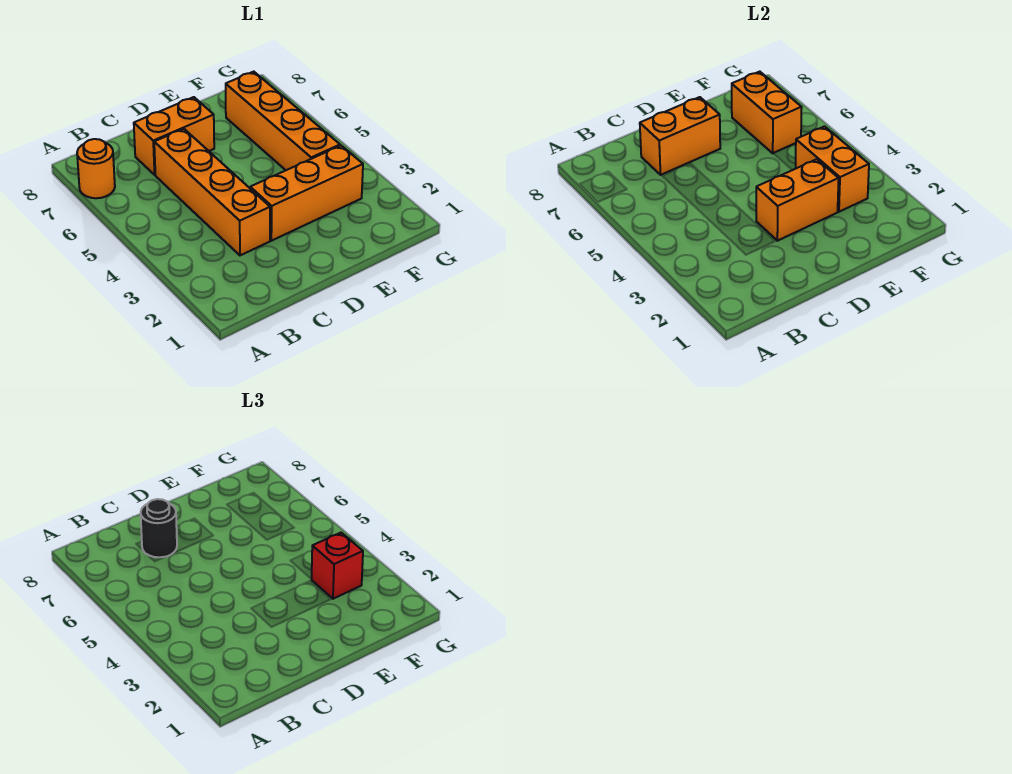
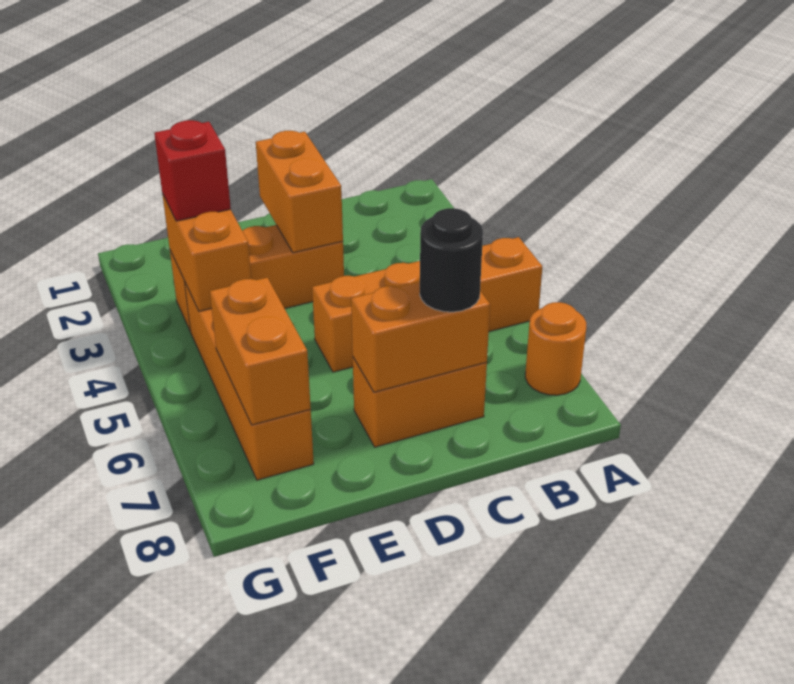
orange brick C3:C6 level 1 -> orange brick A5:D5 level 1
orange brick D3:E3 level 2 -> orange brick D2:D3 level 2

